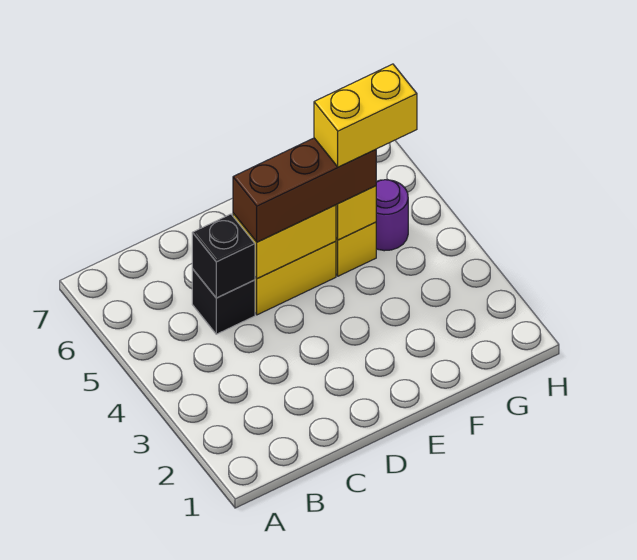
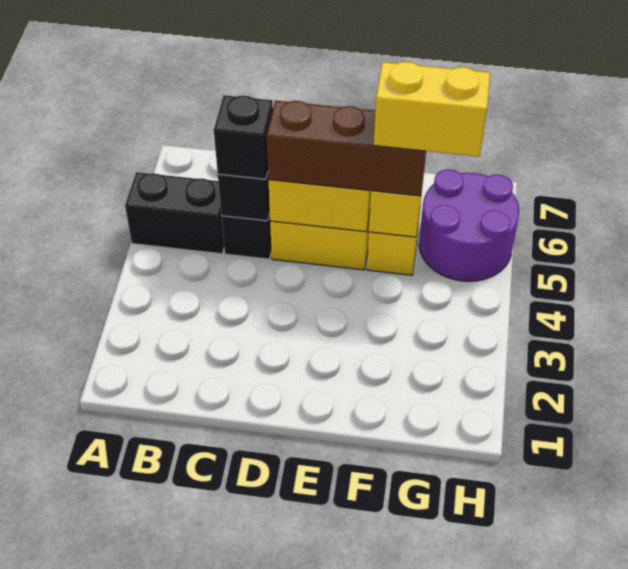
none -> black brick A5:B5 level 1
none -> black brick C5 level 3
purple round brick G5 level 1 -> purple round brick G5:H6 level 1

